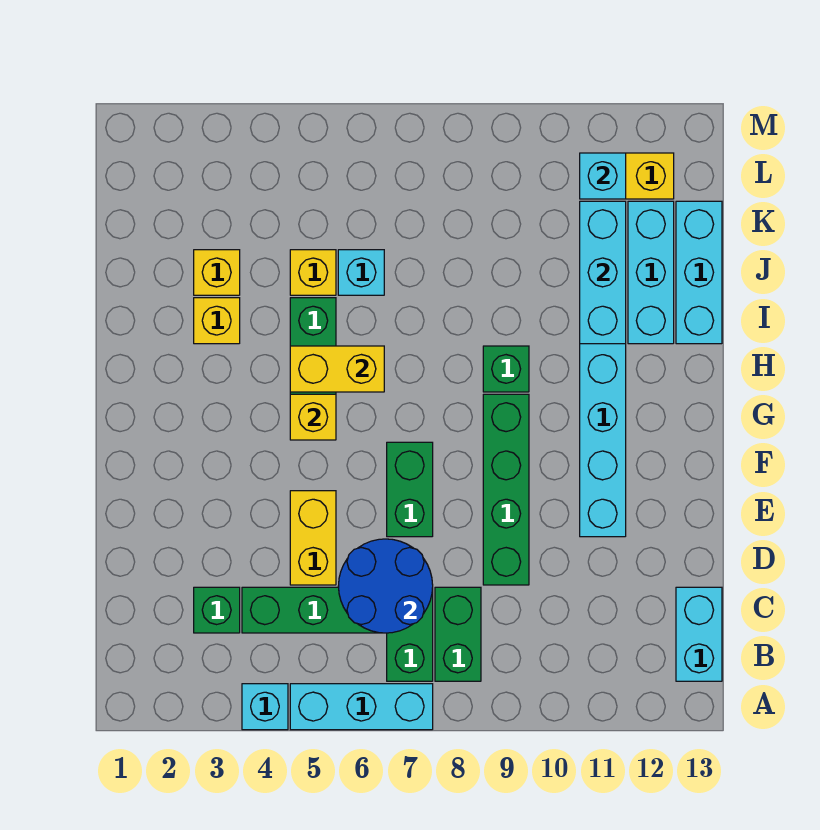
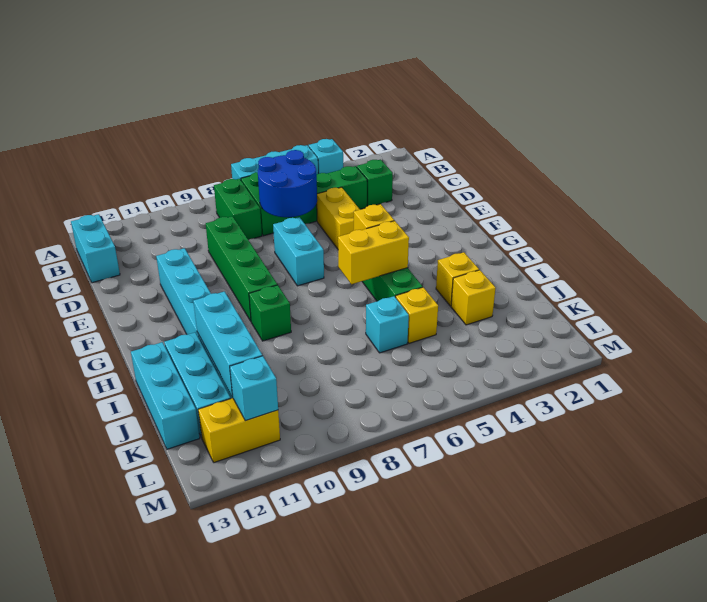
green brick E7:F7 level 1 -> cyan brick E7:F7 level 1

